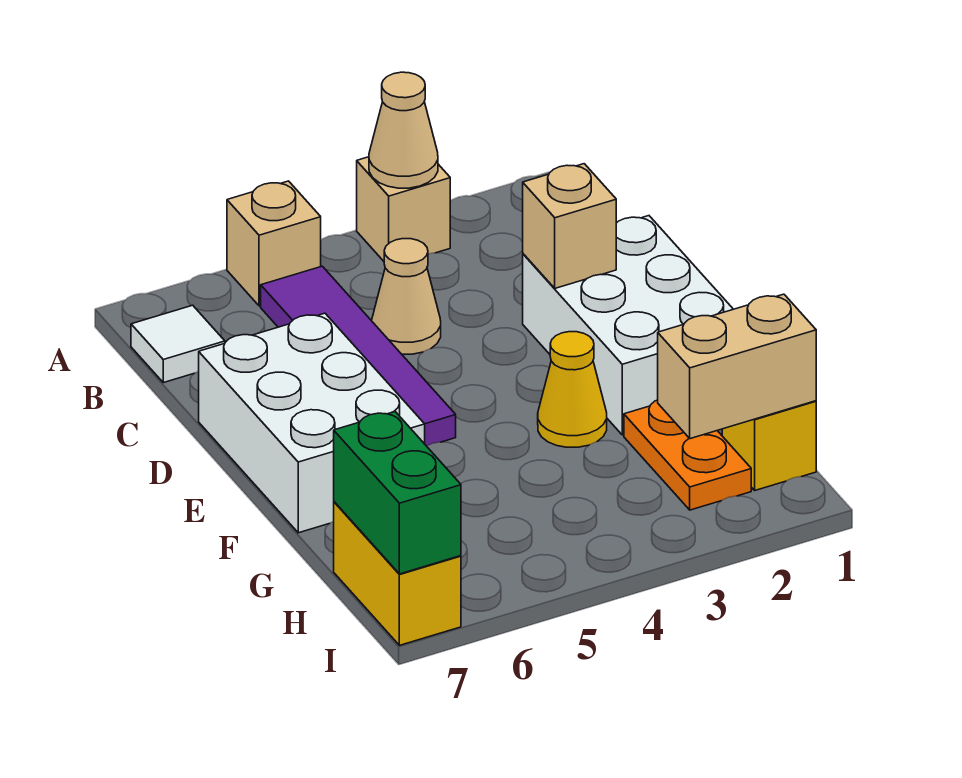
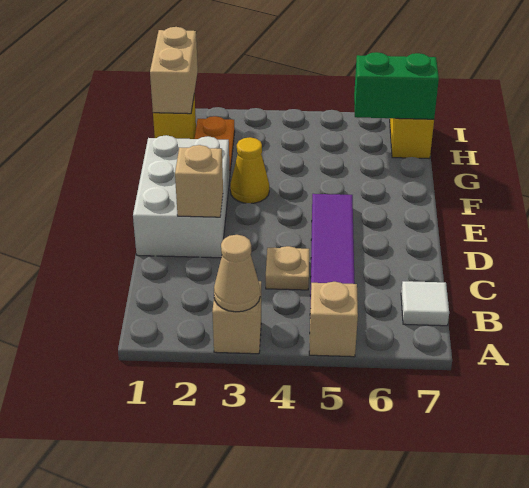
tan cone C4 level 1 -> tan plate C4 level 1
white brick D6:F7 level 1 -> none
tan brick H1:H2 level 2 -> tan brick H1:I1 level 2
green brick H7:I7 level 2 -> green brick H6:H7 level 2

